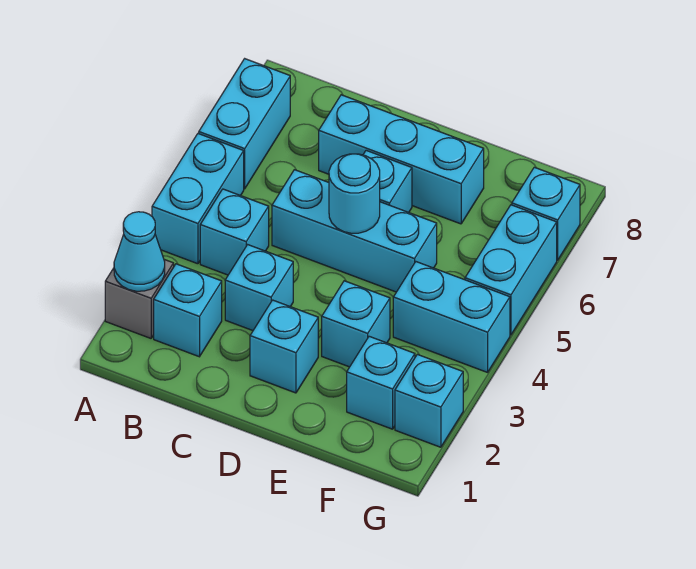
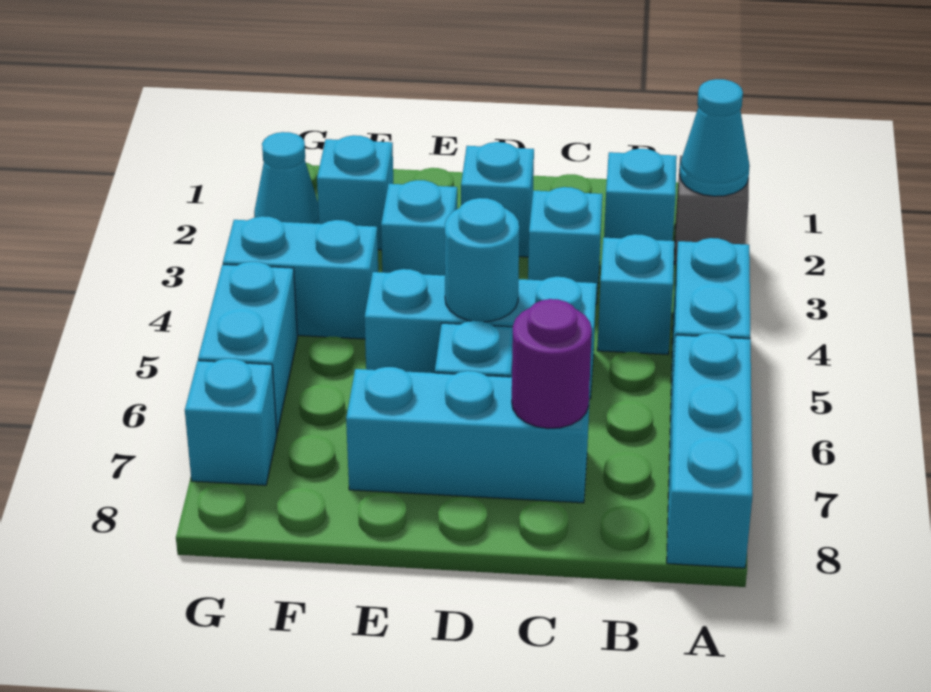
cyan brick A6:A7 level 1 -> cyan brick A6:A8 level 1
none -> purple round brick C7 level 2
cyan brick G2 level 1 -> cyan cone G2 level 1

